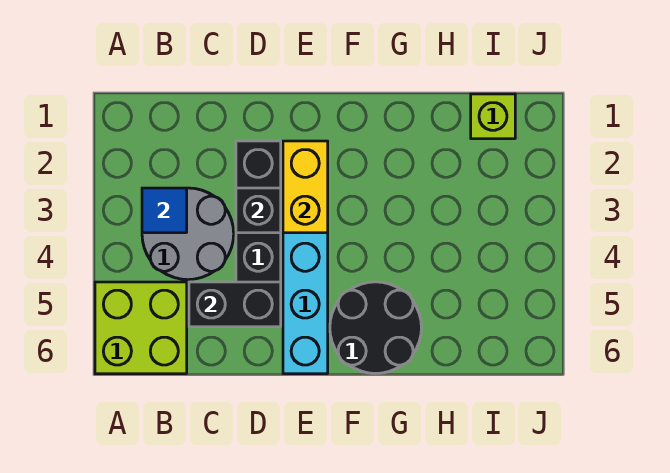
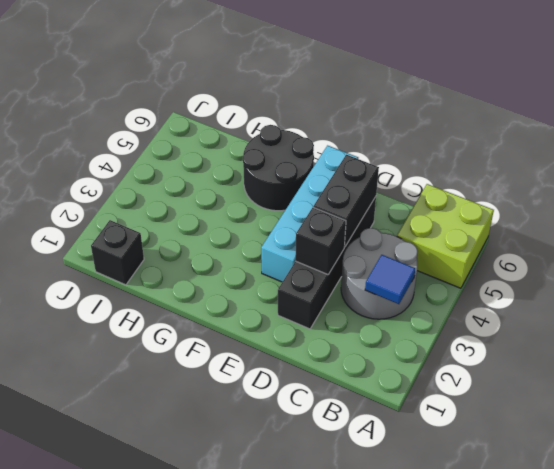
black brick C5:D5 level 2 -> black brick D4:D5 level 2
yellow brick E2:E3 level 2 -> none
lime brick I1 level 1 -> black brick I1 level 1

